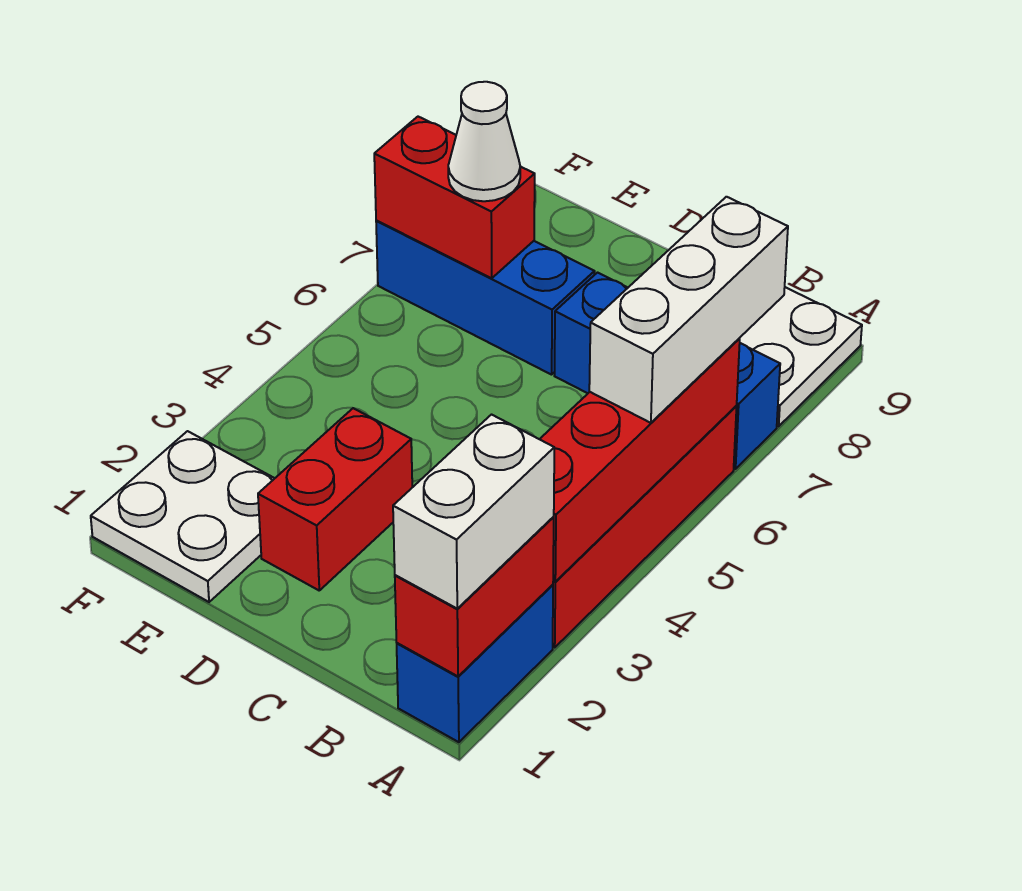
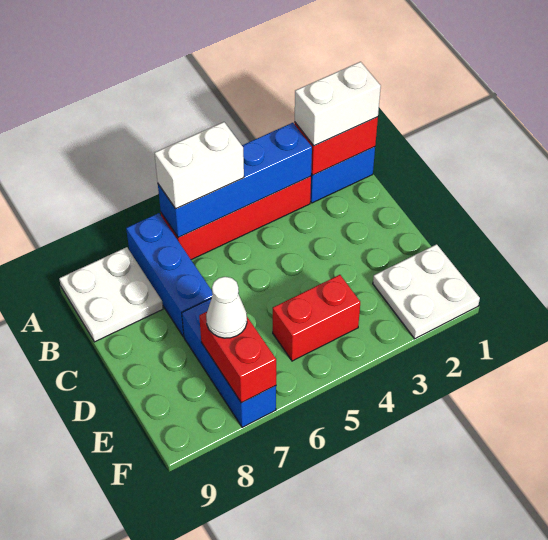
red brick A3:A6 level 2 -> blue brick A3:A6 level 2
white brick A5:A7 level 3 -> white brick A5:A6 level 3
red brick D2:D3 level 1 -> red brick E4:E5 level 1

